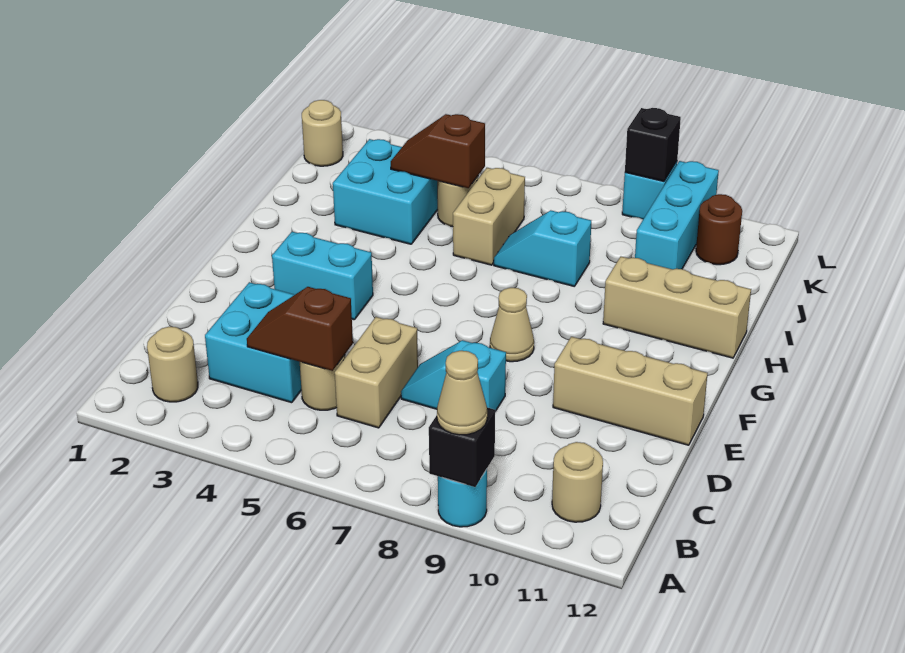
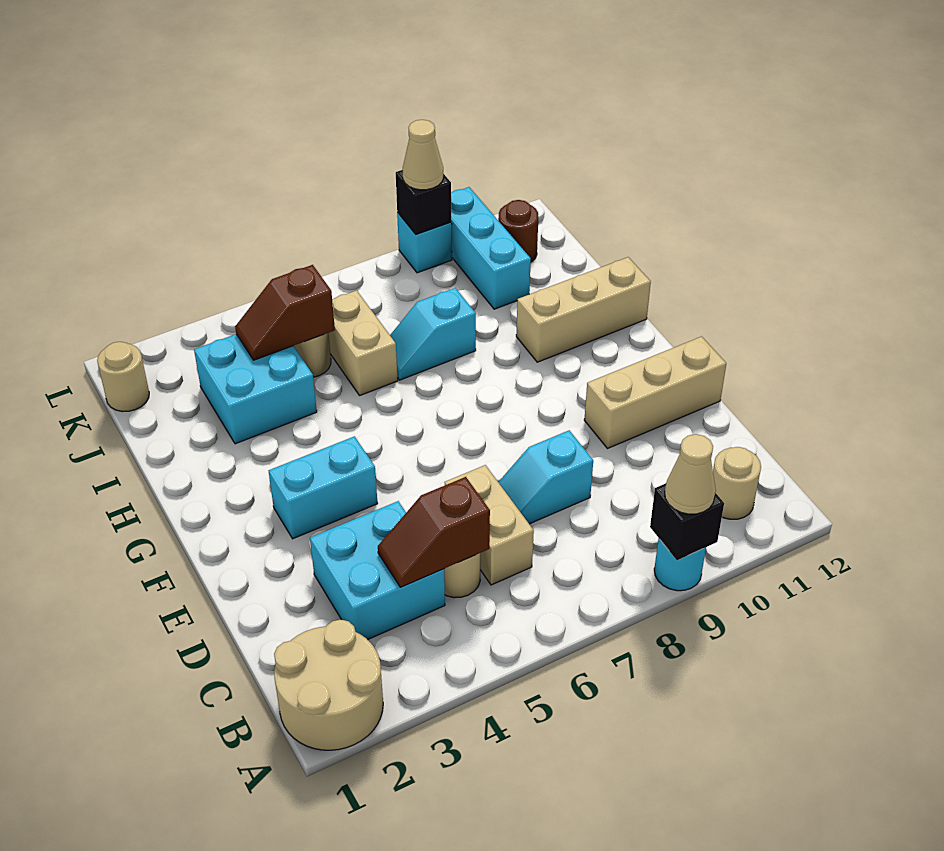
tan round brick B2 level 1 -> tan round brick A1:B2 level 1
tan cone F8 level 1 -> tan cone L9 level 3

